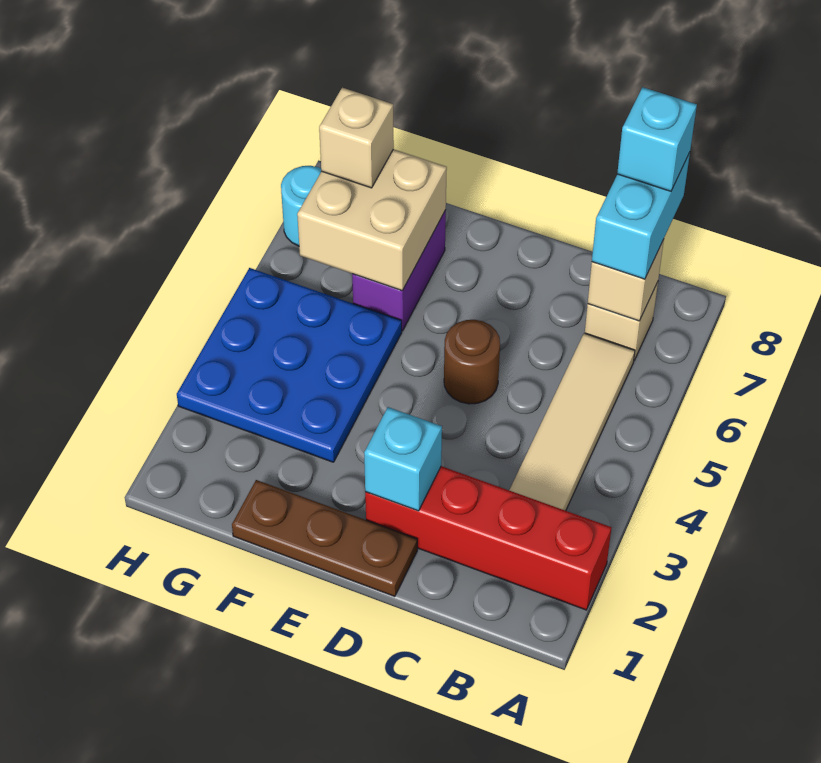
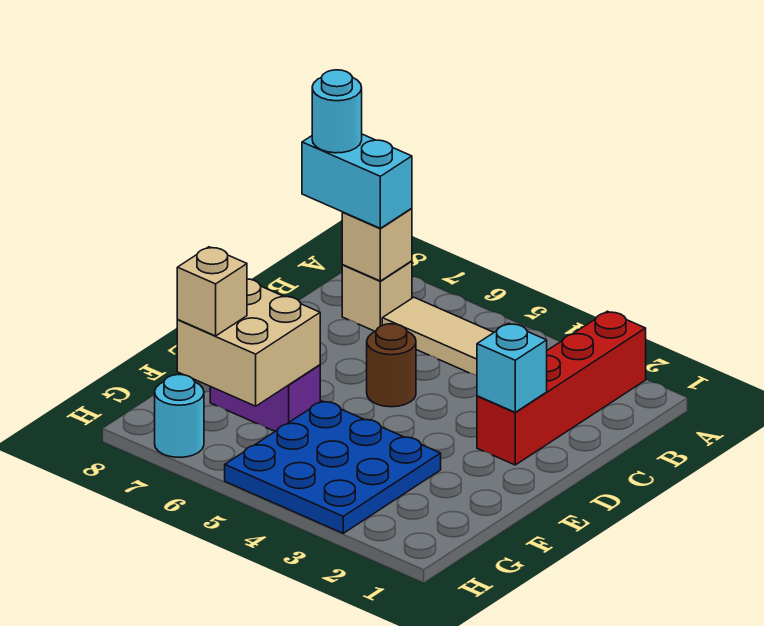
cyan brick B8 level 4 -> cyan round brick B8 level 4
brown plate D1:F1 level 1 -> none

